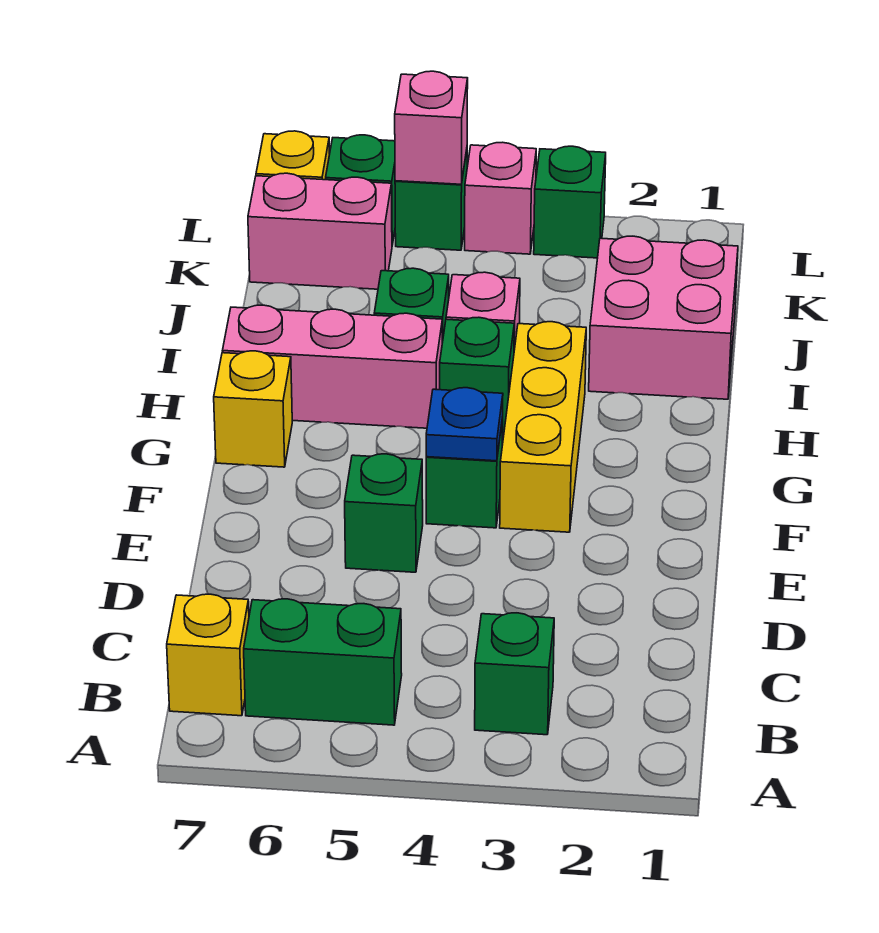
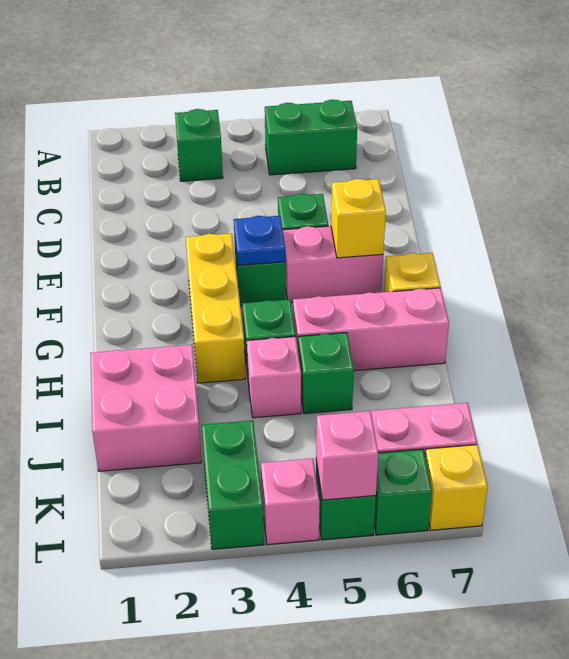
yellow brick B7 level 1 -> yellow brick F6 level 2
none -> pink brick F5:F6 level 1
green brick L3 level 1 -> green brick K3:L3 level 1

